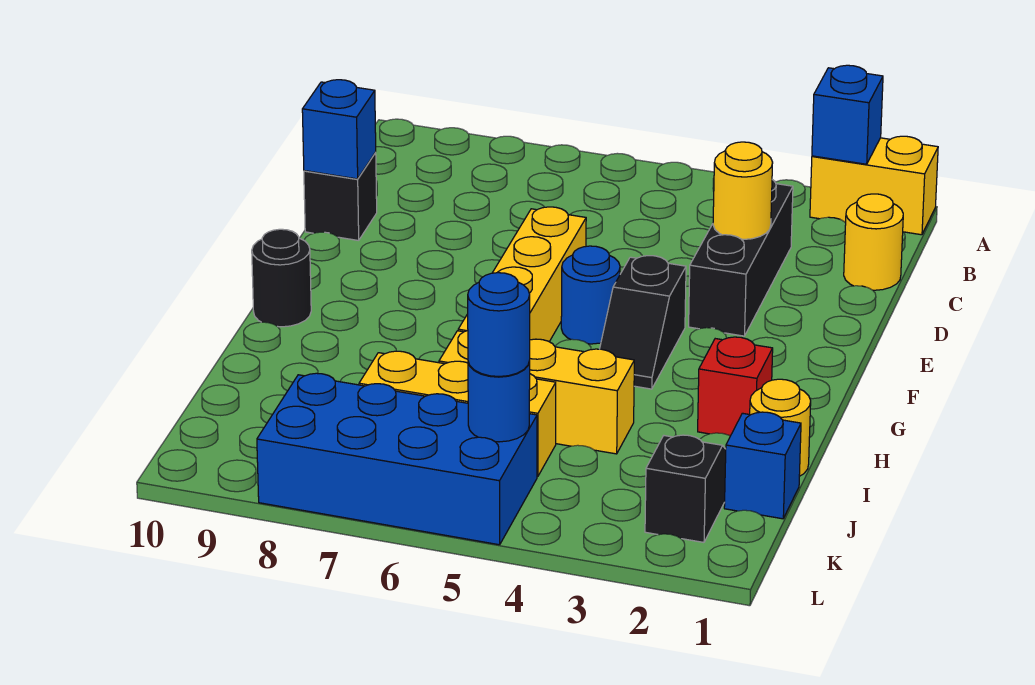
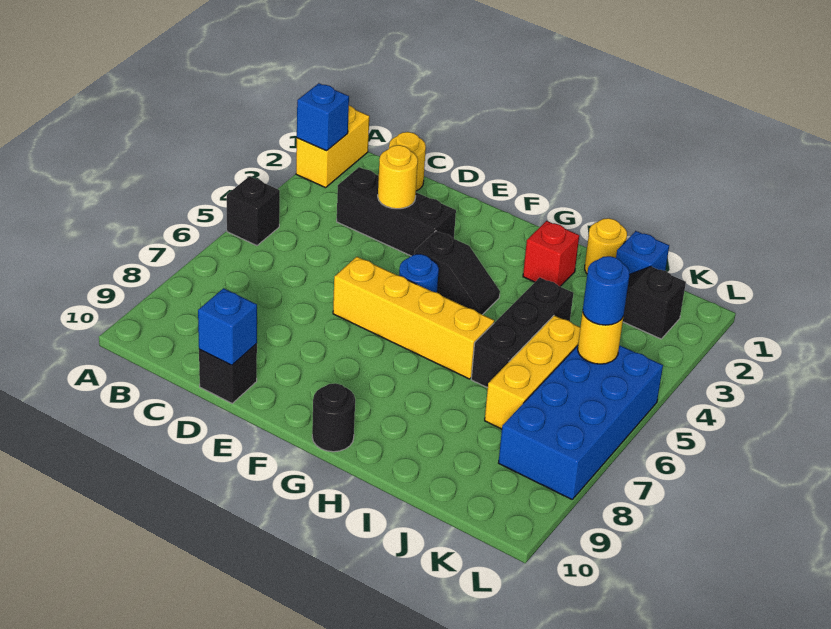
none -> black brick A5 level 1
yellow brick I4:I6 level 1 -> black brick I4:I6 level 1
blue round brick K5 level 2 -> yellow round brick K5 level 2

